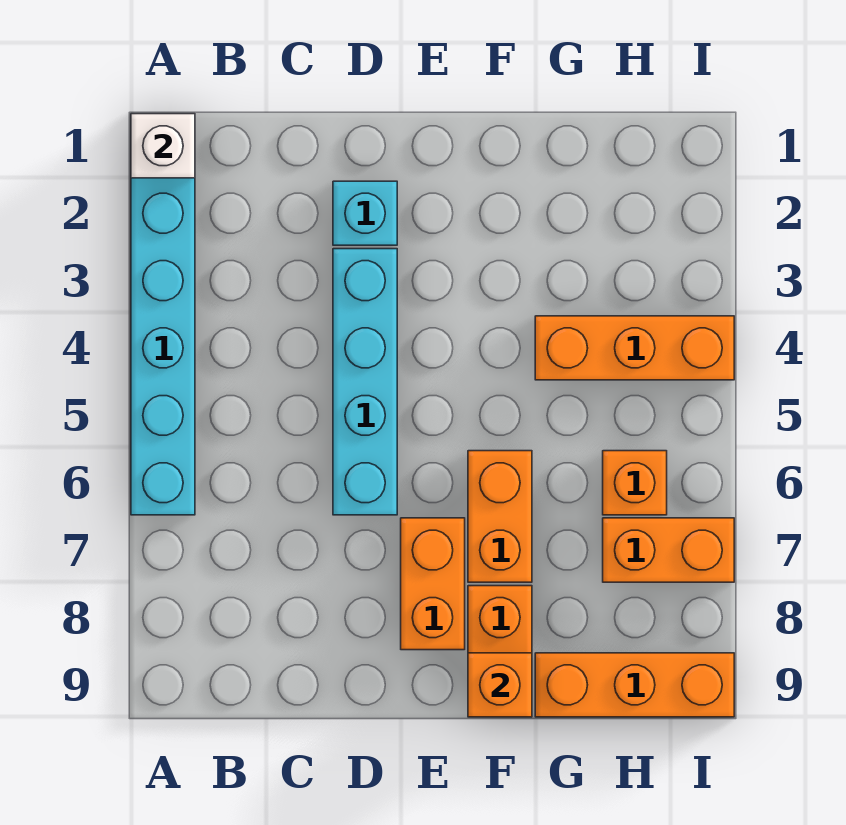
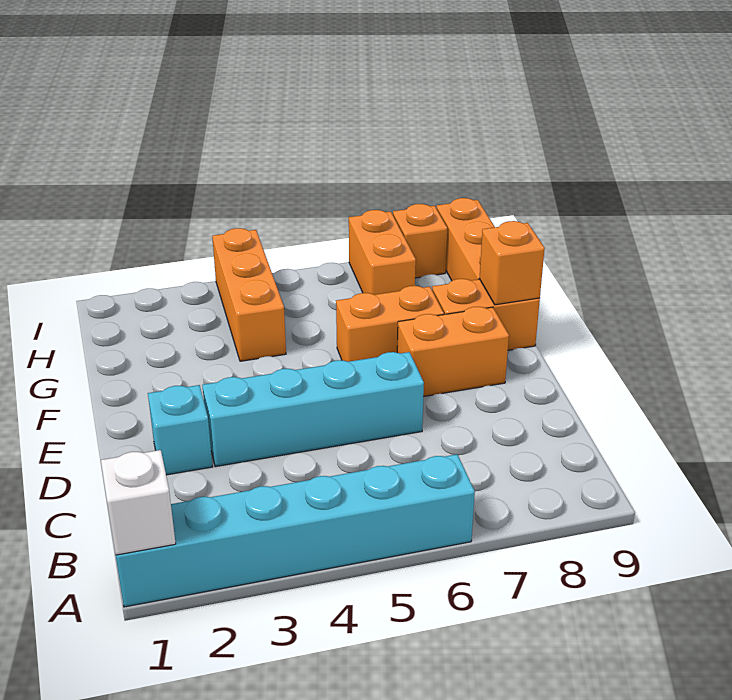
orange brick H6 level 1 -> orange brick I8 level 1

